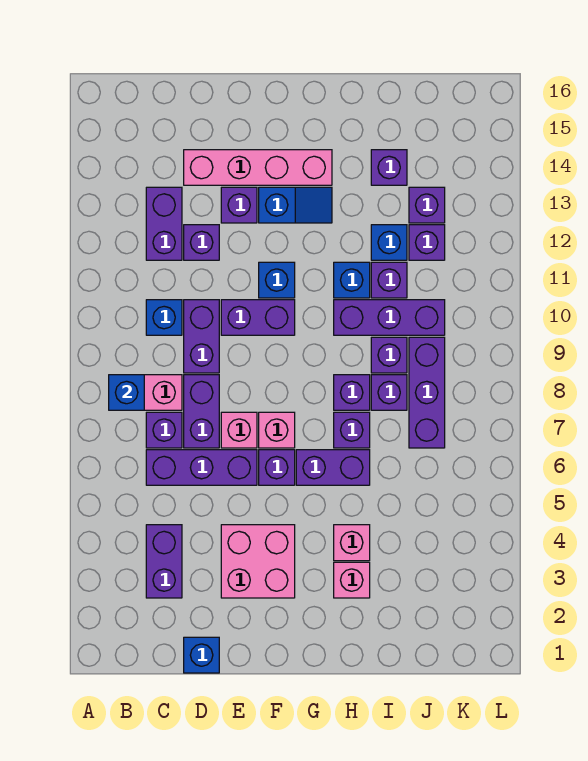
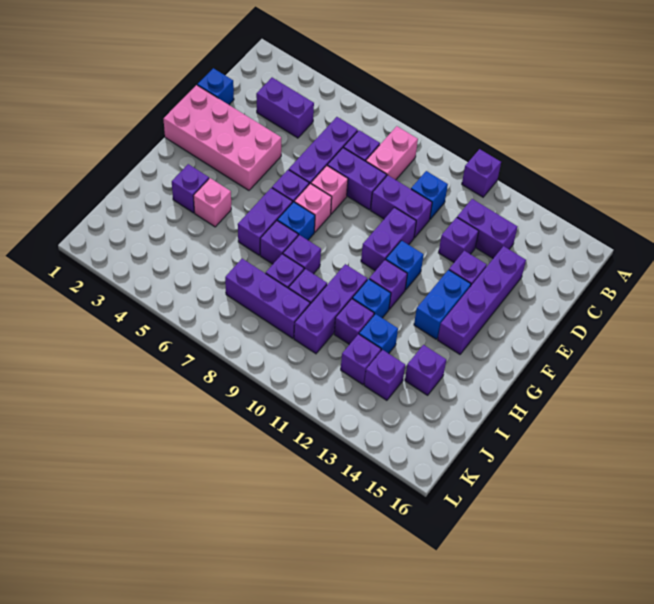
none -> purple brick A11 level 1
blue brick B8 level 2 -> blue brick G7 level 1
pink brick D14:G14 level 1 -> purple brick D14:G14 level 1
pink brick E3:F4 level 1 -> pink brick E1:F4 level 1
blue slope F13:G13 level 1 top F -> blue brick F13:G13 level 1
none -> purple brick G11 level 1
pink brick H3 level 1 -> purple brick H3 level 1

